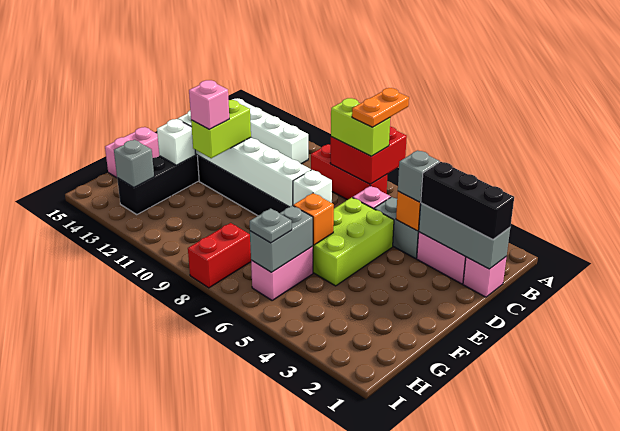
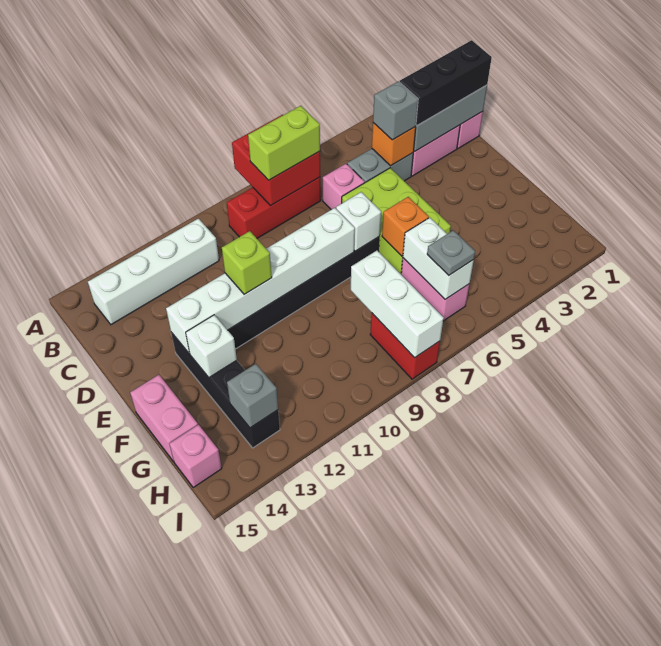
orange plate A7:B7 level 4 -> none
lime brick E11:F11 level 3 -> lime brick E11 level 3
pink brick F11 level 4 -> pink brick H15 level 1
grey brick G6:H6 level 2 -> white brick G6:H6 level 2
none -> white brick G8:I8 level 2

